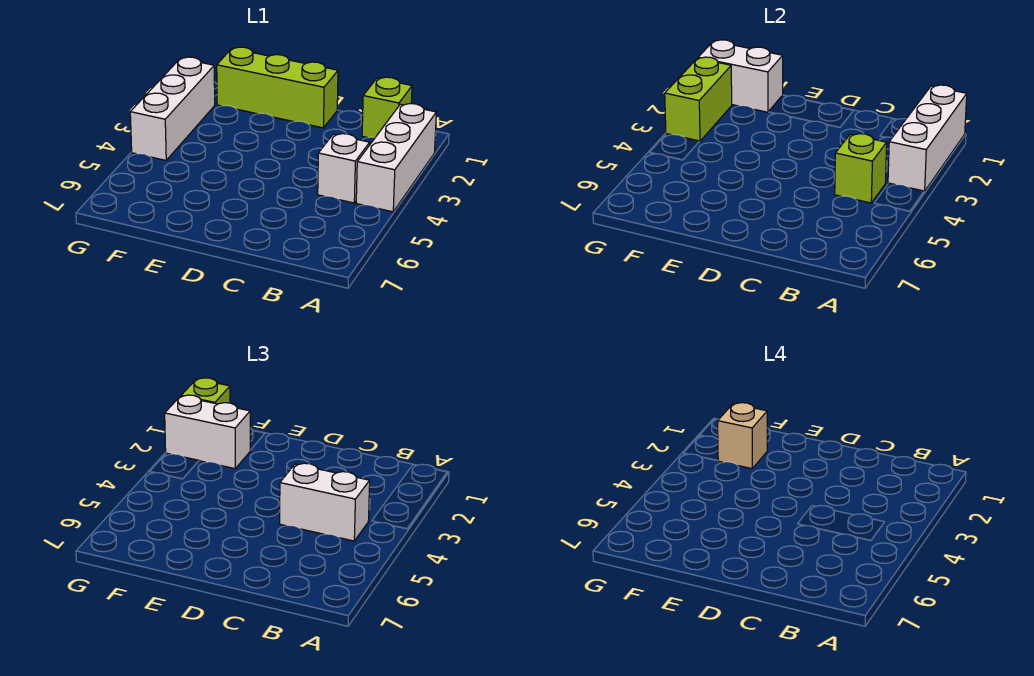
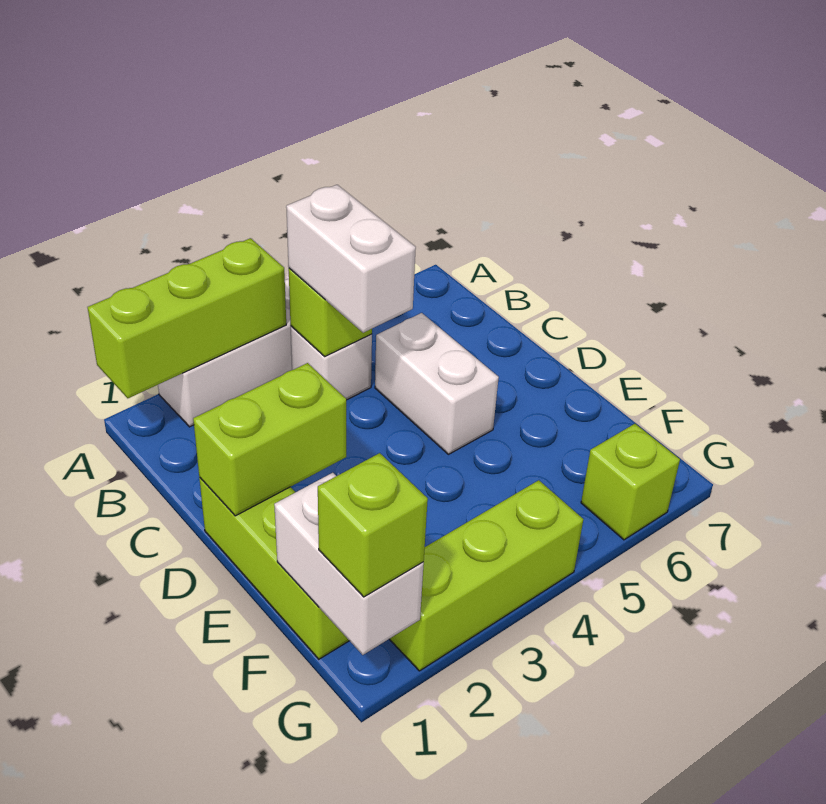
white brick A1:A3 level 2 -> lime brick A1:A3 level 2
lime brick B1 level 1 -> lime brick G6 level 1
white brick F2:G2 level 3 -> white brick C5:D5 level 1
tan brick F2 level 4 -> none
white brick G2:G4 level 1 -> lime brick G2:G4 level 1
lime brick G2:G3 level 2 -> lime brick D1:D2 level 2

